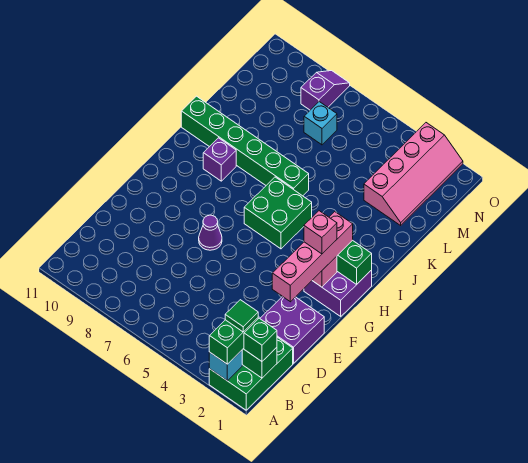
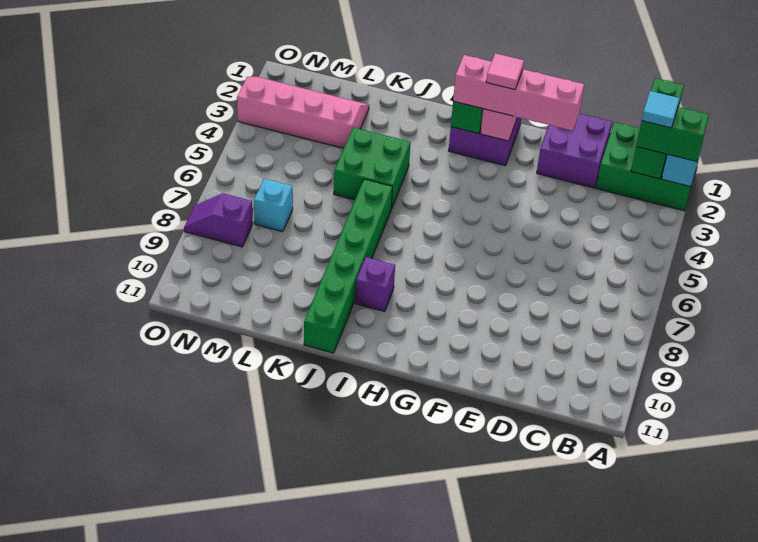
green tile B2 level 4 -> cyan tile B2 level 4
purple cone F7 level 1 -> none
pink brick G2 level 4 -> pink tile G2 level 4
green brick H5:I6 level 1 -> green brick J4:K5 level 1

